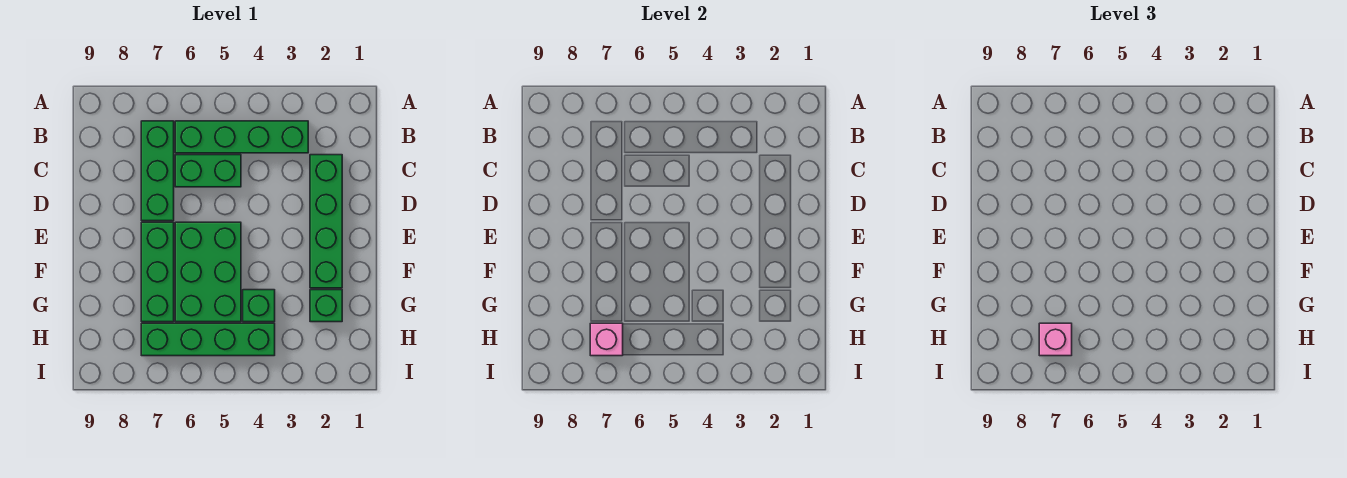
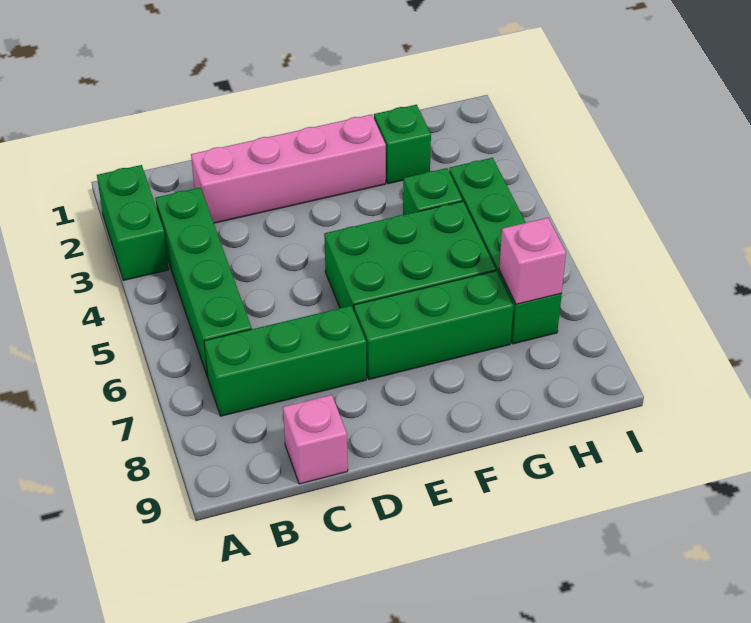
green brick C2:F2 level 1 -> pink brick C2:F2 level 1
green brick C5:C6 level 1 -> green brick A2:A3 level 1
pink brick H7 level 3 -> pink brick C9 level 1

